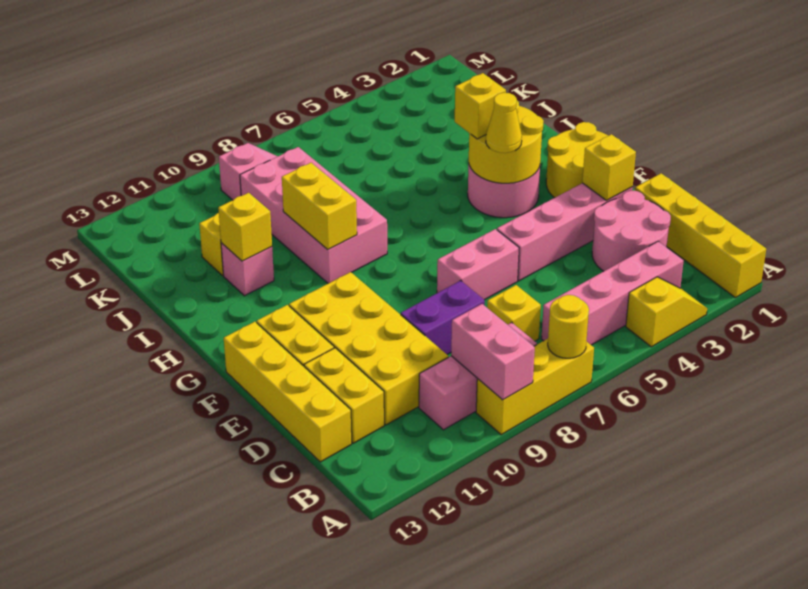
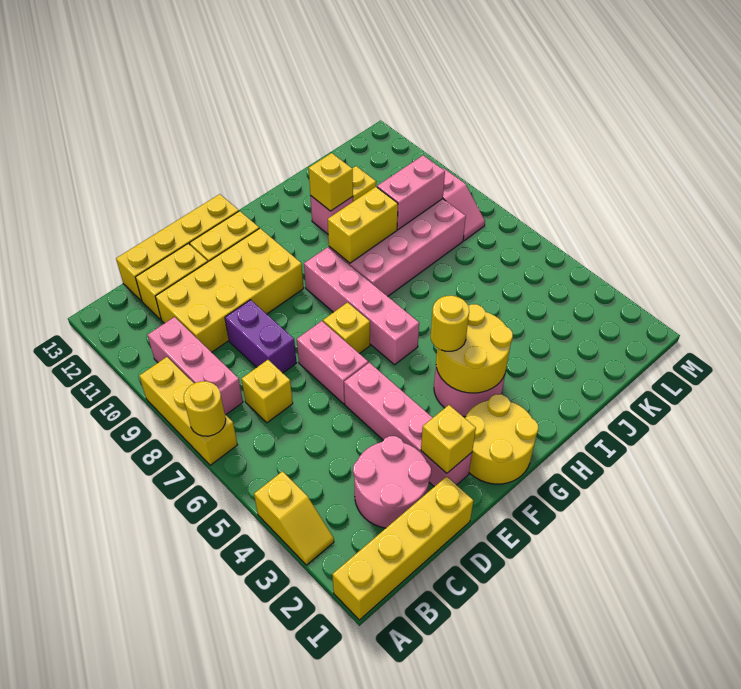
pink brick A9:B9 level 2 -> pink brick J9:K9 level 2
pink brick B3:B6 level 1 -> pink brick G6:G9 level 1
yellow cone G4 level 3 -> yellow round brick G4 level 3
yellow brick H4 level 3 -> yellow brick F7 level 1

